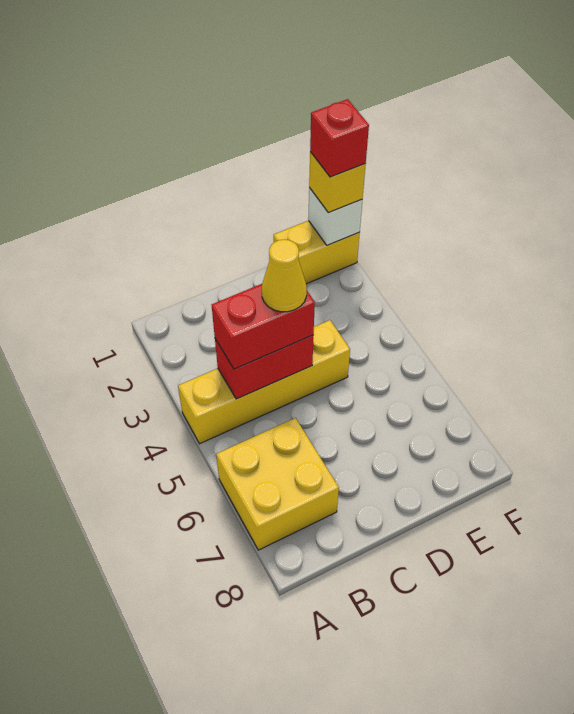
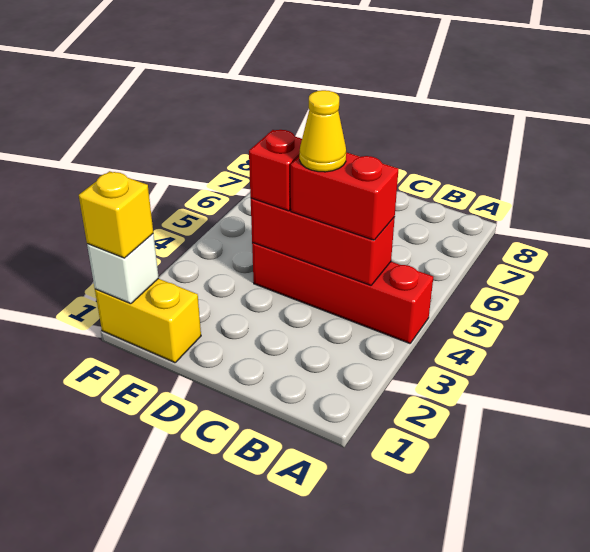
yellow brick A4:D4 level 1 -> red brick A4:D4 level 1
yellow brick A6:B7 level 1 -> none
red brick B4:C4 level 2 -> red brick B4:D4 level 2
red brick F1 level 4 -> red brick D4 level 3

